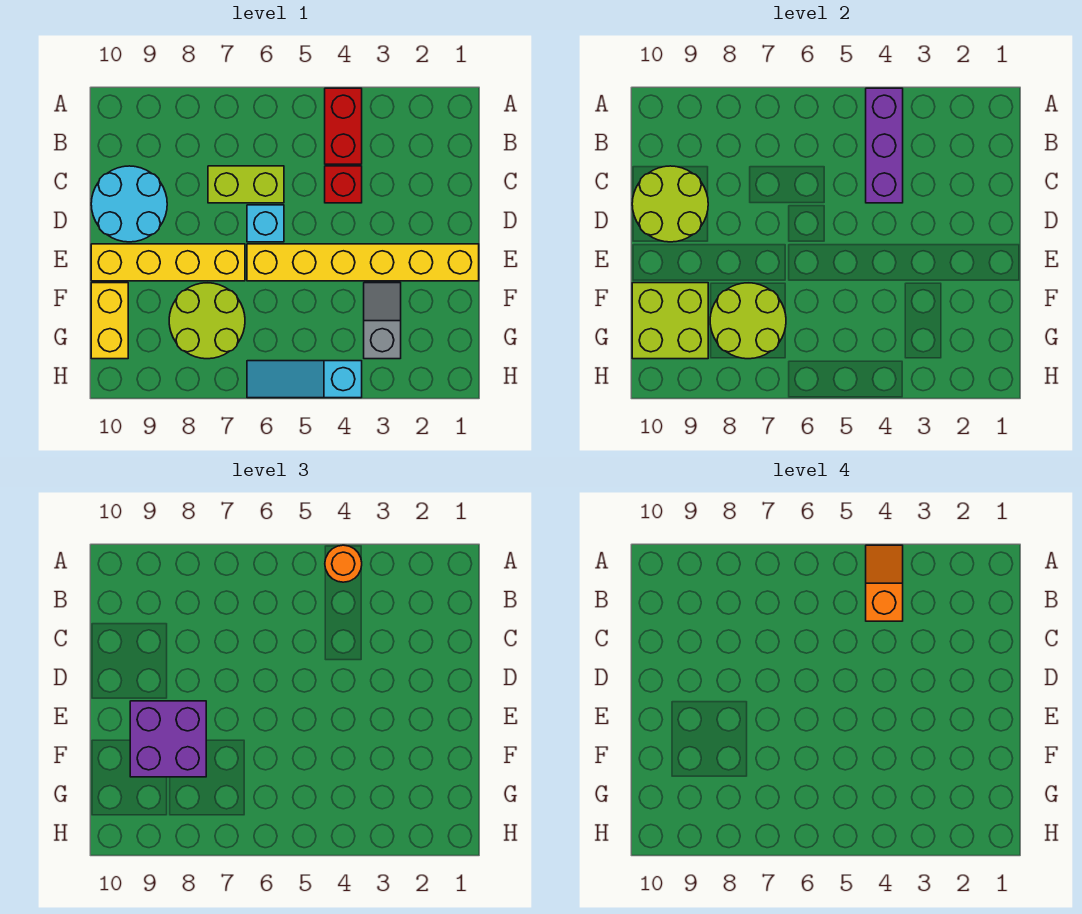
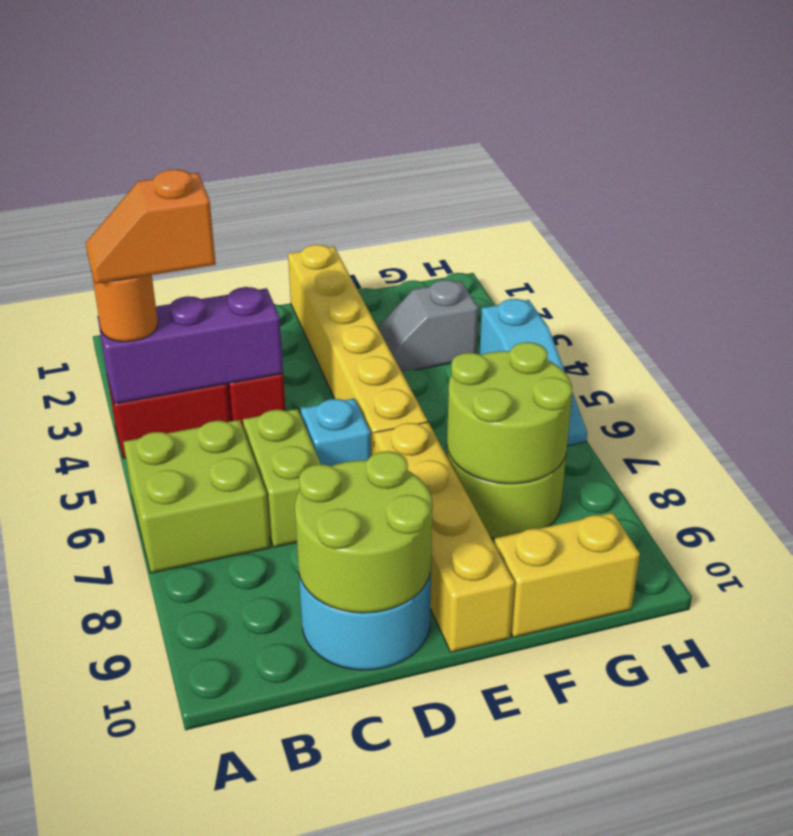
purple brick E8:F9 level 3 -> none
lime brick F9:G10 level 2 -> lime brick A6:B7 level 1

